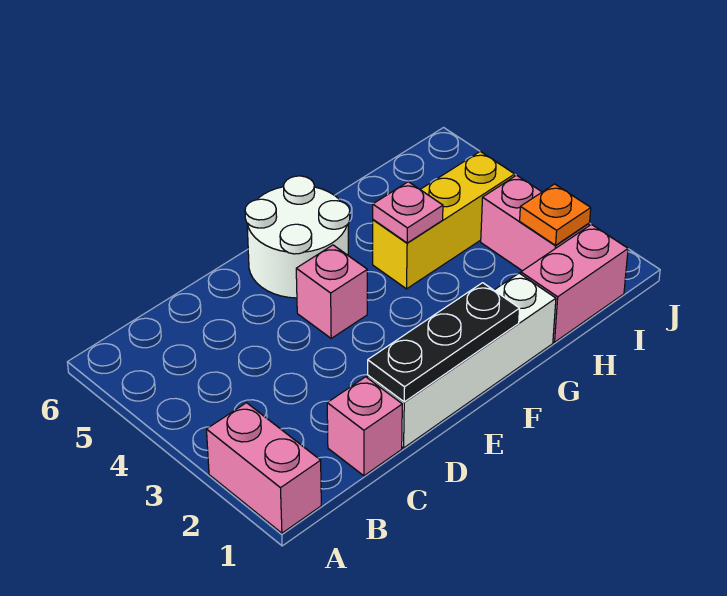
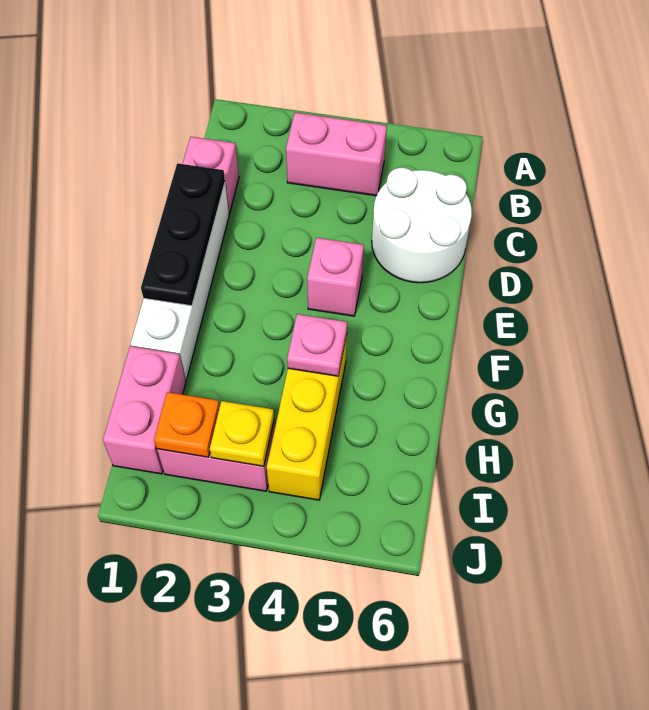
pink brick A1:A2 level 1 -> pink brick B3:B4 level 1
white round brick E5:F6 level 1 -> white round brick C5:D6 level 1
none -> yellow plate I3 level 2

